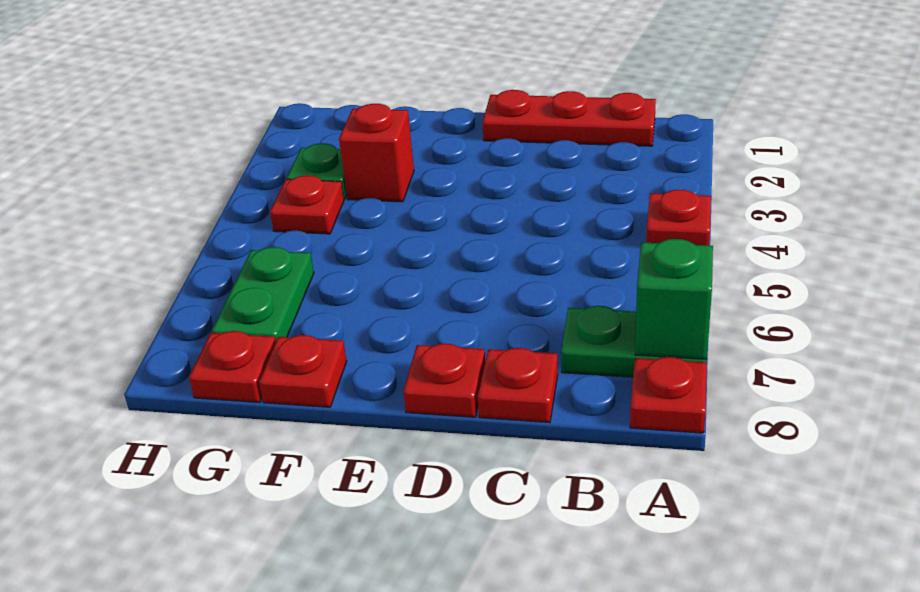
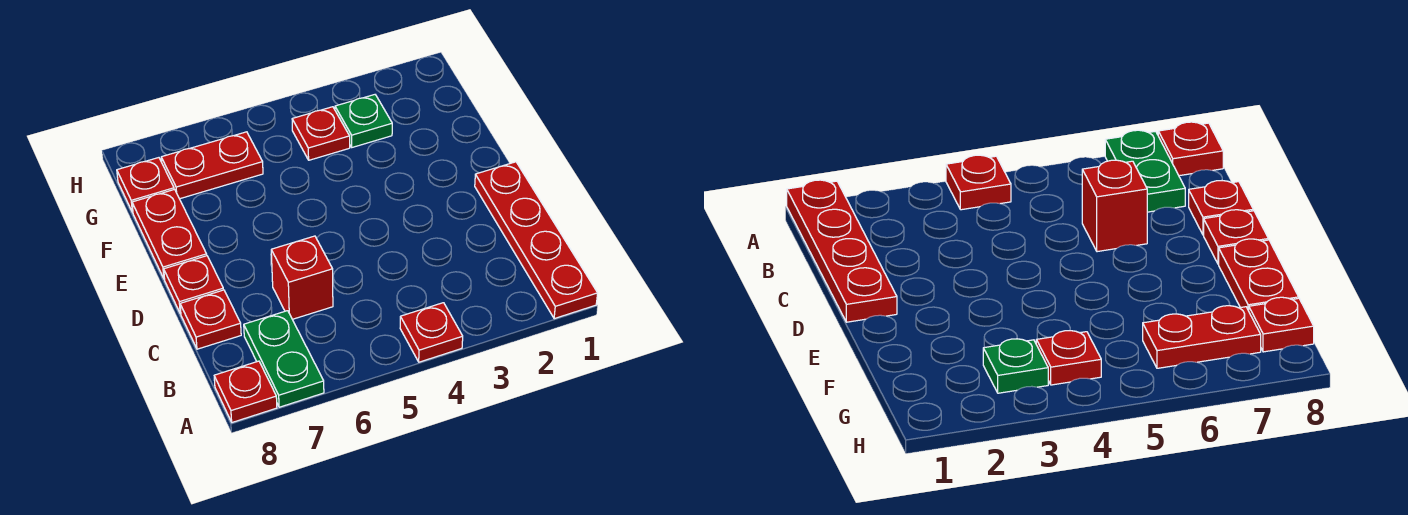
green brick A7 level 2 -> none
red plate B1:D1 level 1 -> red plate A1:D1 level 1
red brick F3 level 1 -> red brick C6 level 1
red plate F8 level 1 -> red plate E8:F8 level 1
green plate G6:G7 level 1 -> red plate G6:G7 level 1

